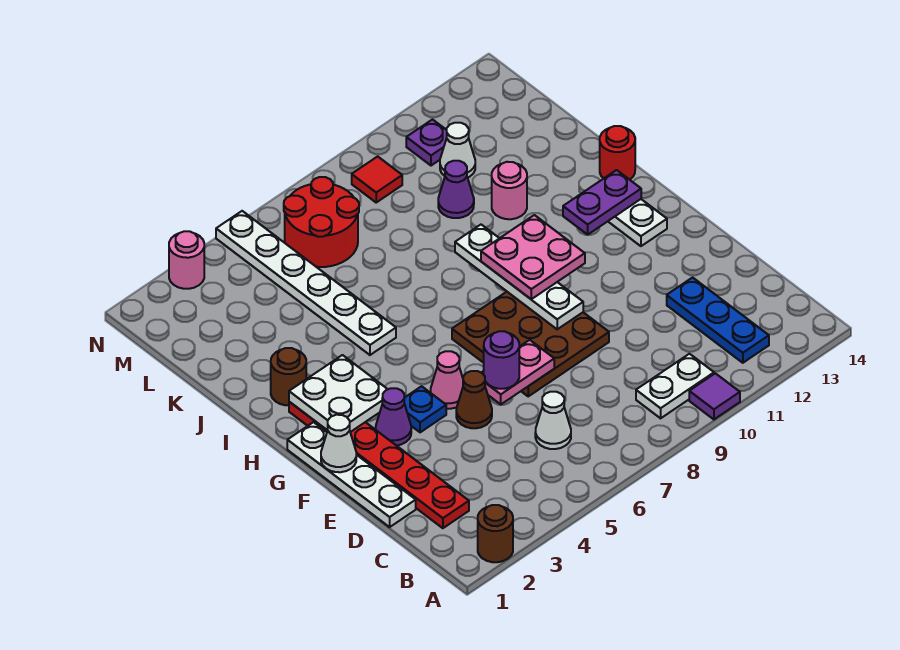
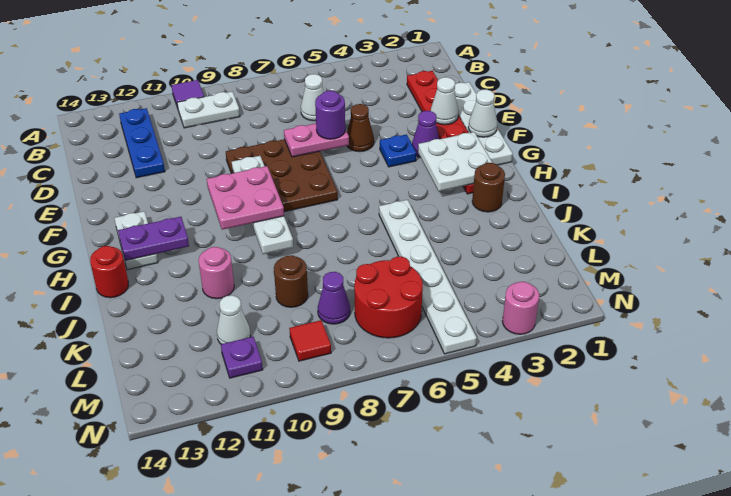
brown round brick A2 level 1 -> brown round brick K9 level 1
none -> white cone E2 level 2
pink cone F5 level 1 -> none
purple cone K10 level 1 -> purple cone L8 level 1

